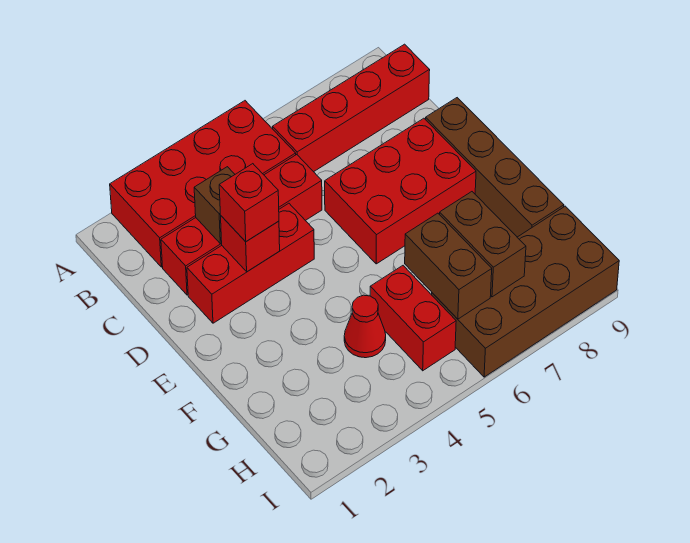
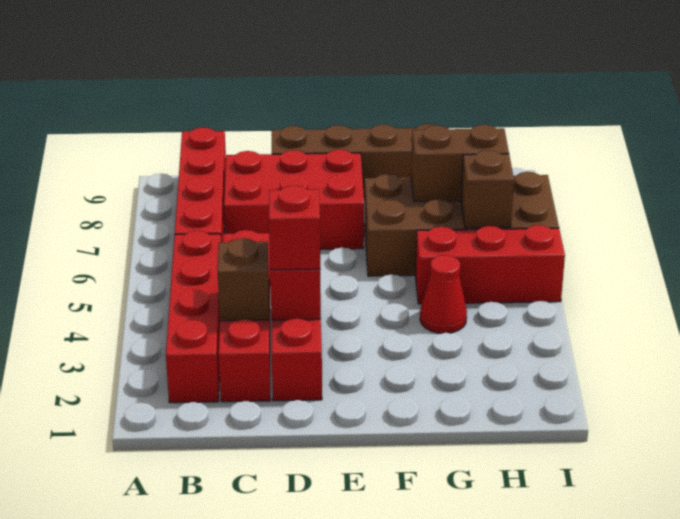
red brick A2:B5 level 1 -> red brick B2:B5 level 1
red brick D6:E8 level 1 -> red brick C7:E8 level 1
red brick G5:H5 level 1 -> red brick G5:I5 level 1
brown brick G6:H6 level 2 -> brown brick H6 level 2
brown brick H6:I9 level 1 -> brown brick F6:I7 level 1

